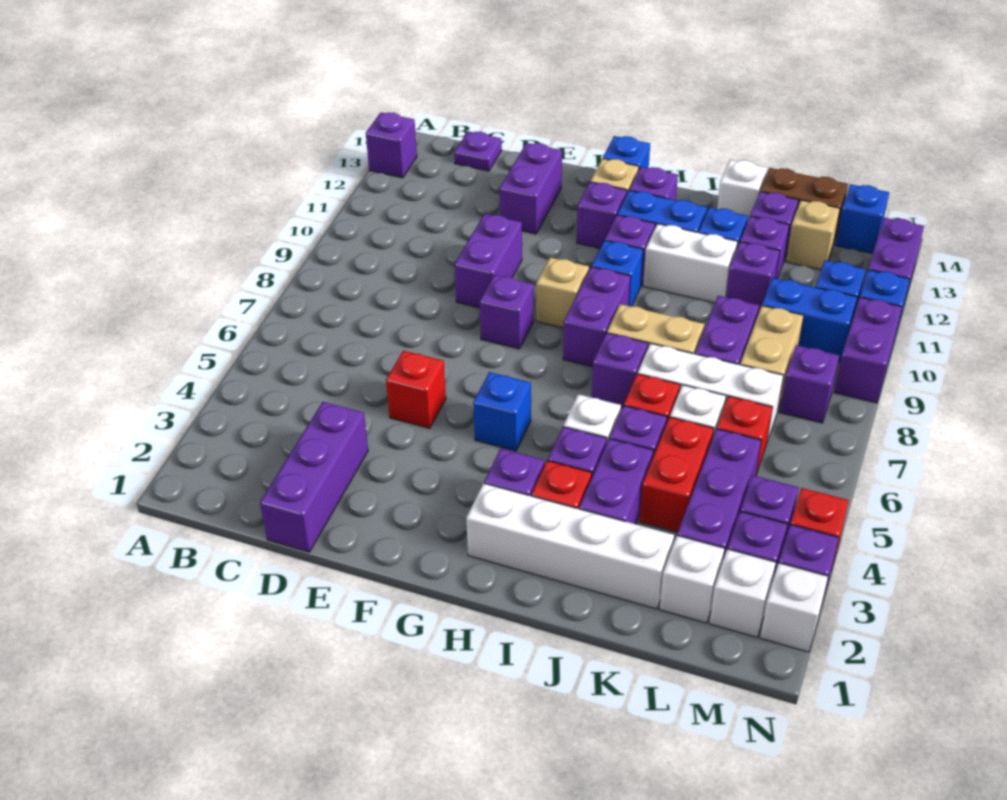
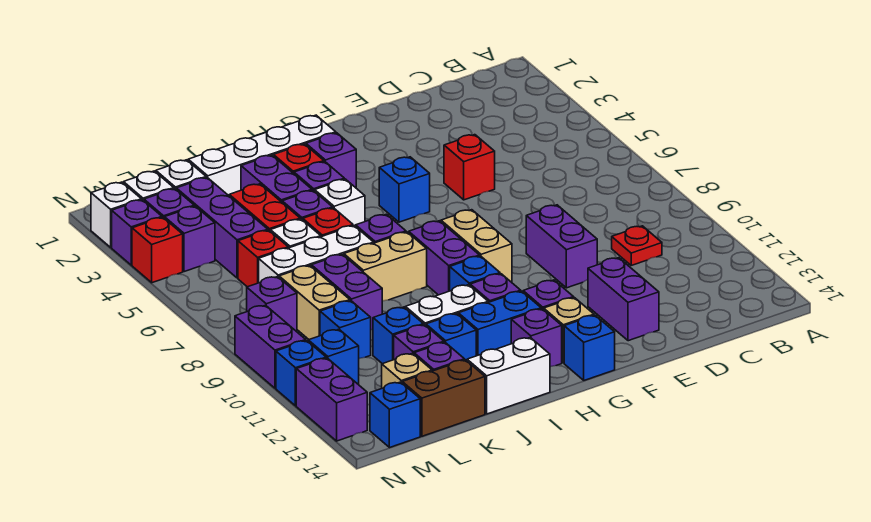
purple brick A13 level 1 -> none
none -> red plate C10 level 1
purple plate C14 level 1 -> none
purple brick D1:D3 level 1 -> none
purple brick F8 level 1 -> none
tan brick G9 level 1 -> tan brick G8:G9 level 1
white brick J14 level 1 -> white brick I14:J14 level 1
purple brick K11 level 1 -> blue brick K11 level 1
blue brick L10:M10 level 1 -> blue brick L10 level 1

